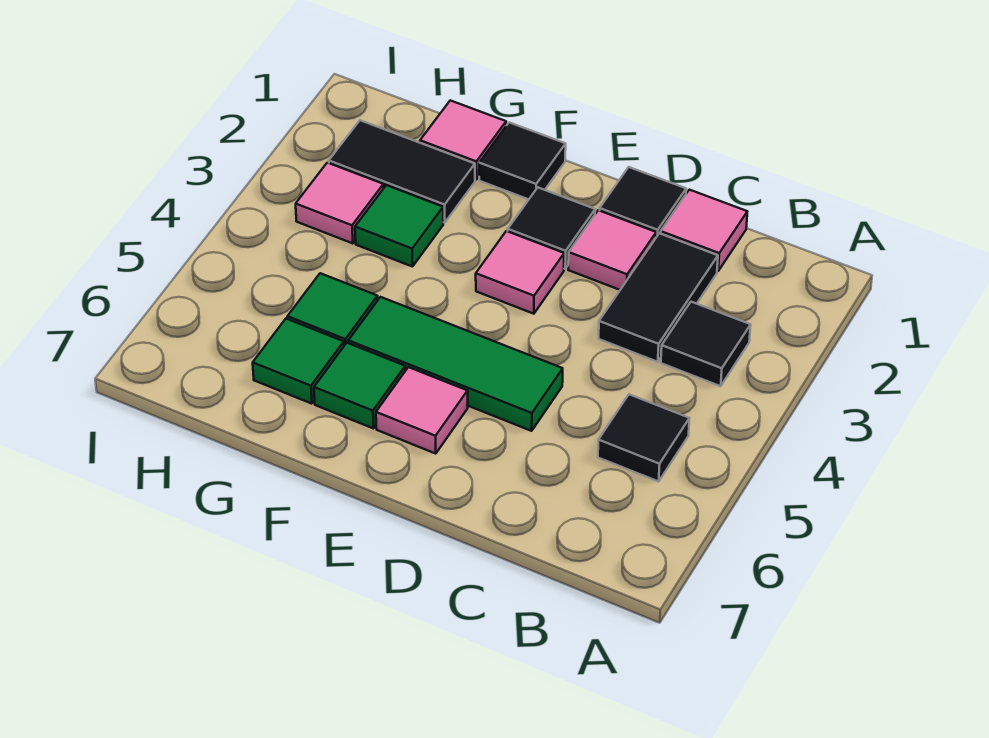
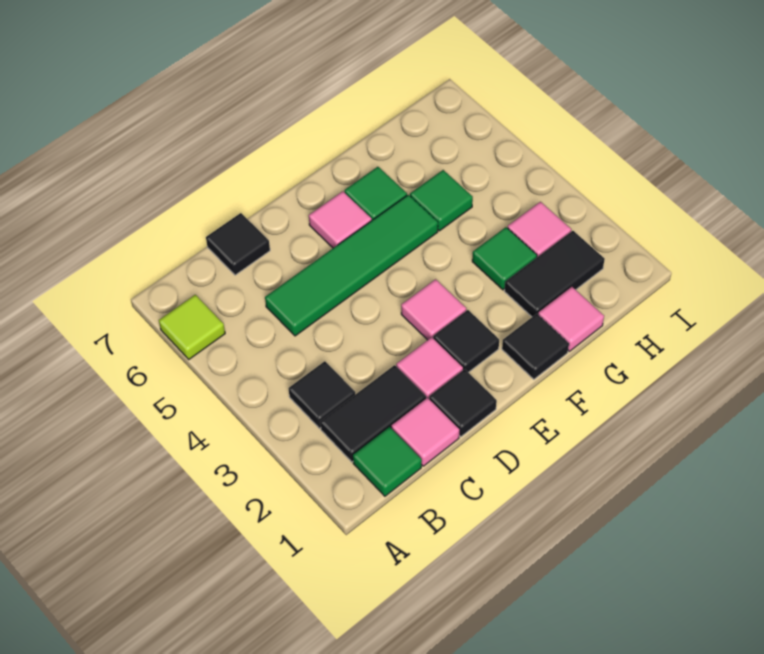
none -> lime tile A6 level 1
black tile B5 level 1 -> black tile C7 level 1
black tile C2:C3 level 1 -> black tile B2:C2 level 1
green tile D5:F5 level 1 -> green tile C5:F5 level 1
green tile G6 level 1 -> green tile B1 level 1

